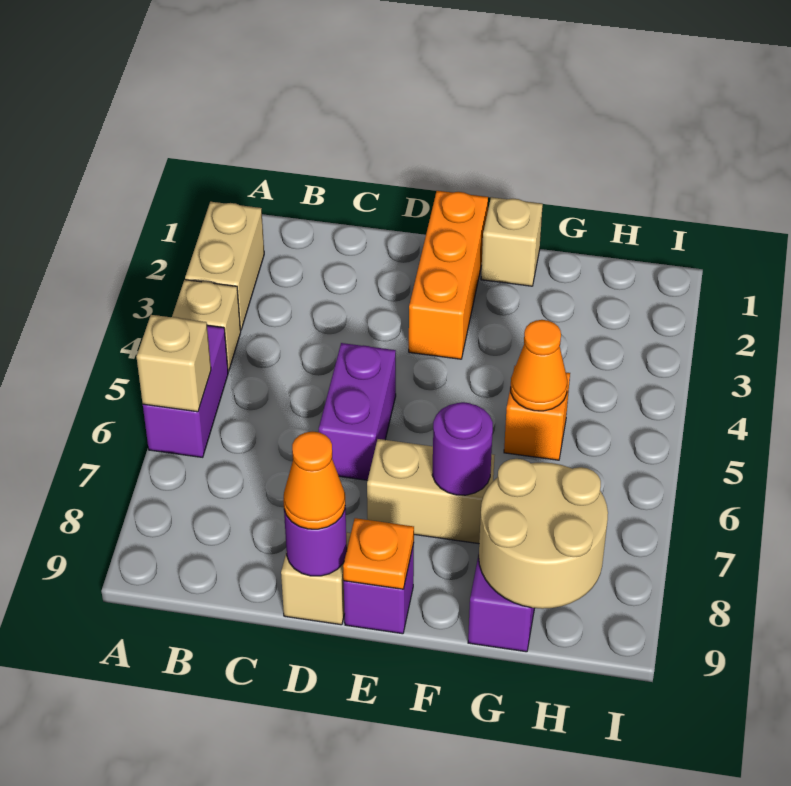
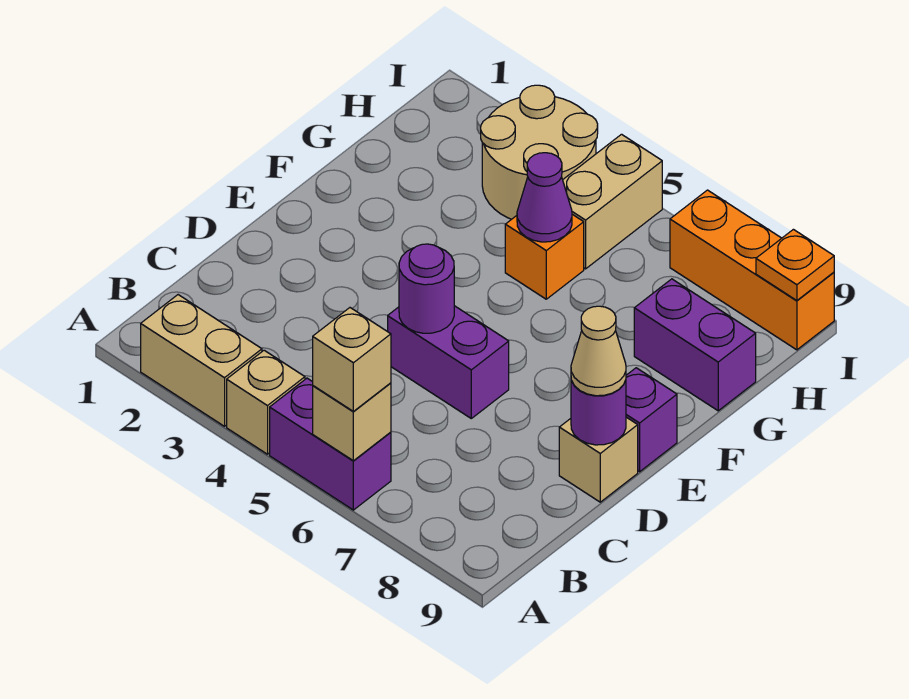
orange cone D9 level 3 -> tan cone D9 level 3
orange brick E1:E3 level 1 -> orange brick I7:I9 level 1
tan brick E7:F7 level 1 -> tan brick H5:I5 level 1
orange plate E9 level 2 -> orange plate I9 level 2
tan brick F1 level 1 -> tan brick A6 level 3
purple round brick F7 level 2 -> purple round brick D5 level 2
orange cone G5 level 2 -> purple cone G5 level 2
tan round brick G8:H9 level 2 -> tan round brick H3:I4 level 1

